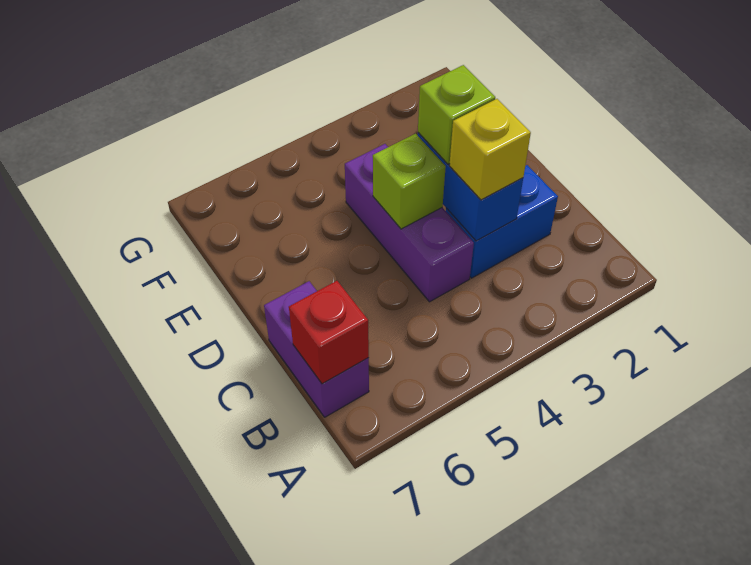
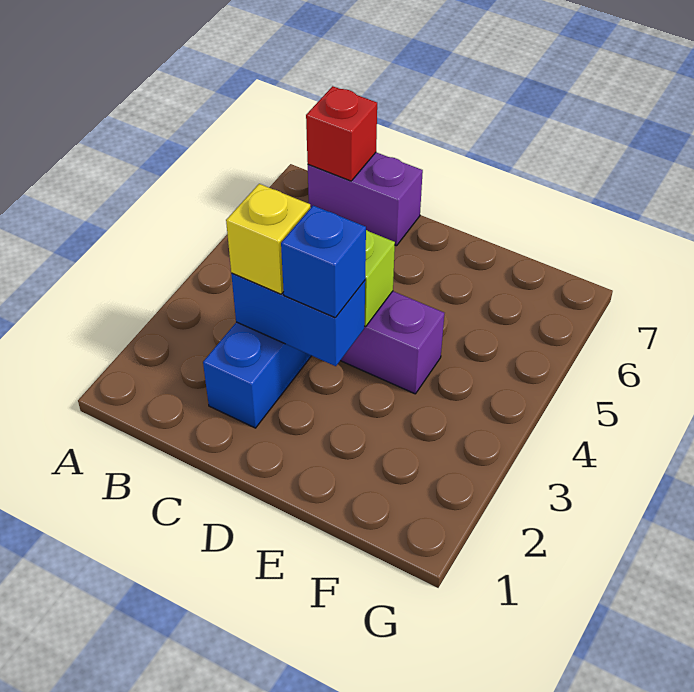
lime brick D3 level 3 -> blue brick D3 level 3

